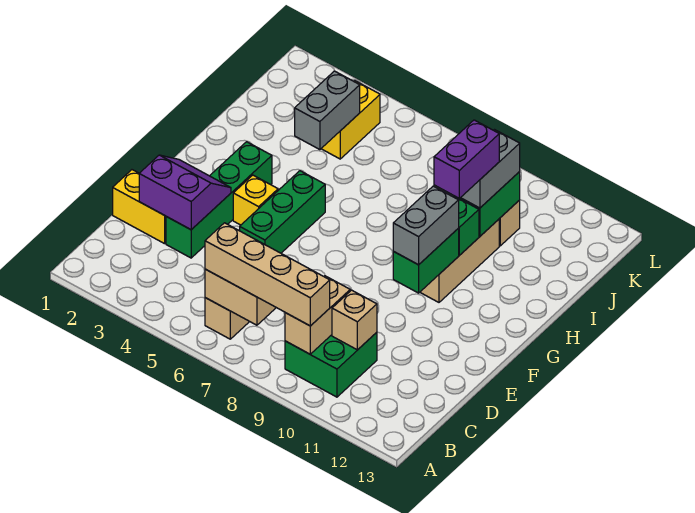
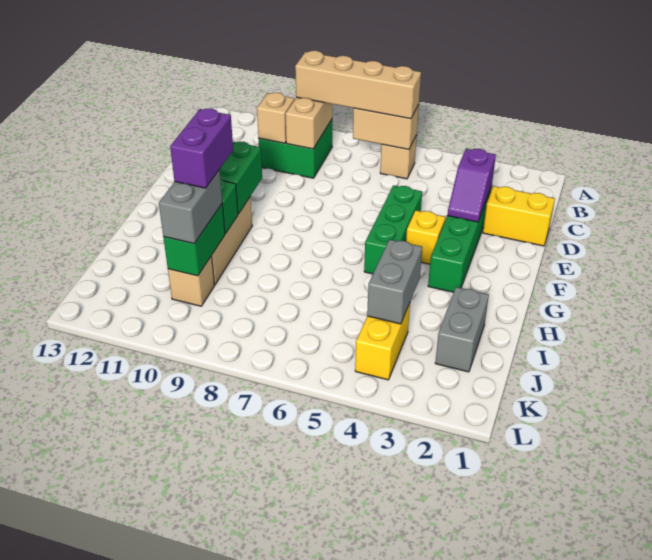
purple slope D2:E3 level 2 top D -> purple slope D3:E3 level 2 top D
grey brick F10:G10 level 3 -> grey brick I2:J2 level 1

